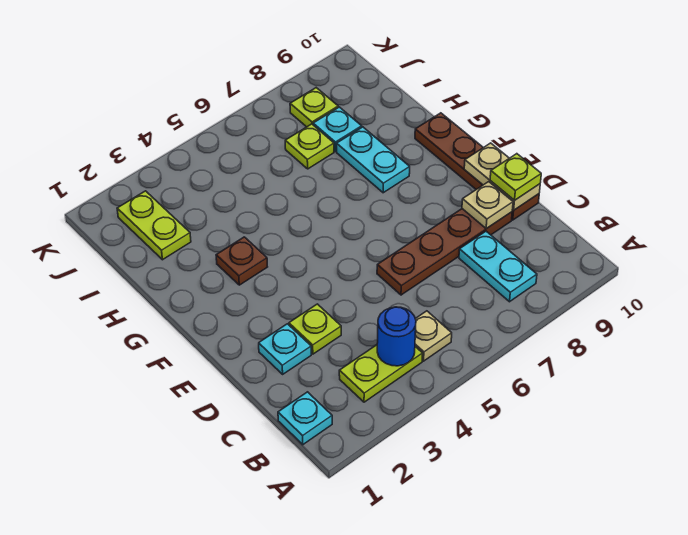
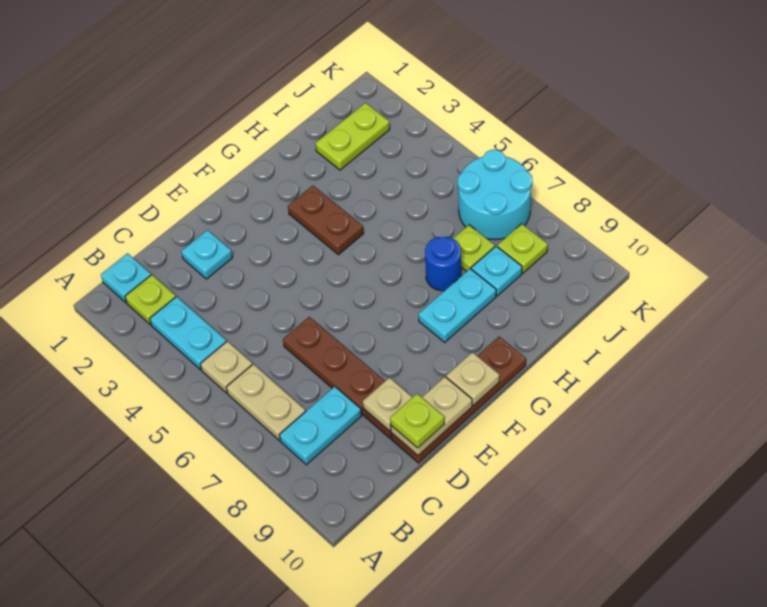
lime plate B3:B4 level 1 -> cyan plate B3:B4 level 1
blue round brick B4 level 2 -> blue round brick H7 level 1
none -> tan plate B6:B7 level 1
lime plate D3 level 1 -> lime plate B2 level 1
none -> tan plate F10 level 2
brown plate G3 level 1 -> brown plate G3:G4 level 1
none -> cyan round brick J6:K7 level 1

